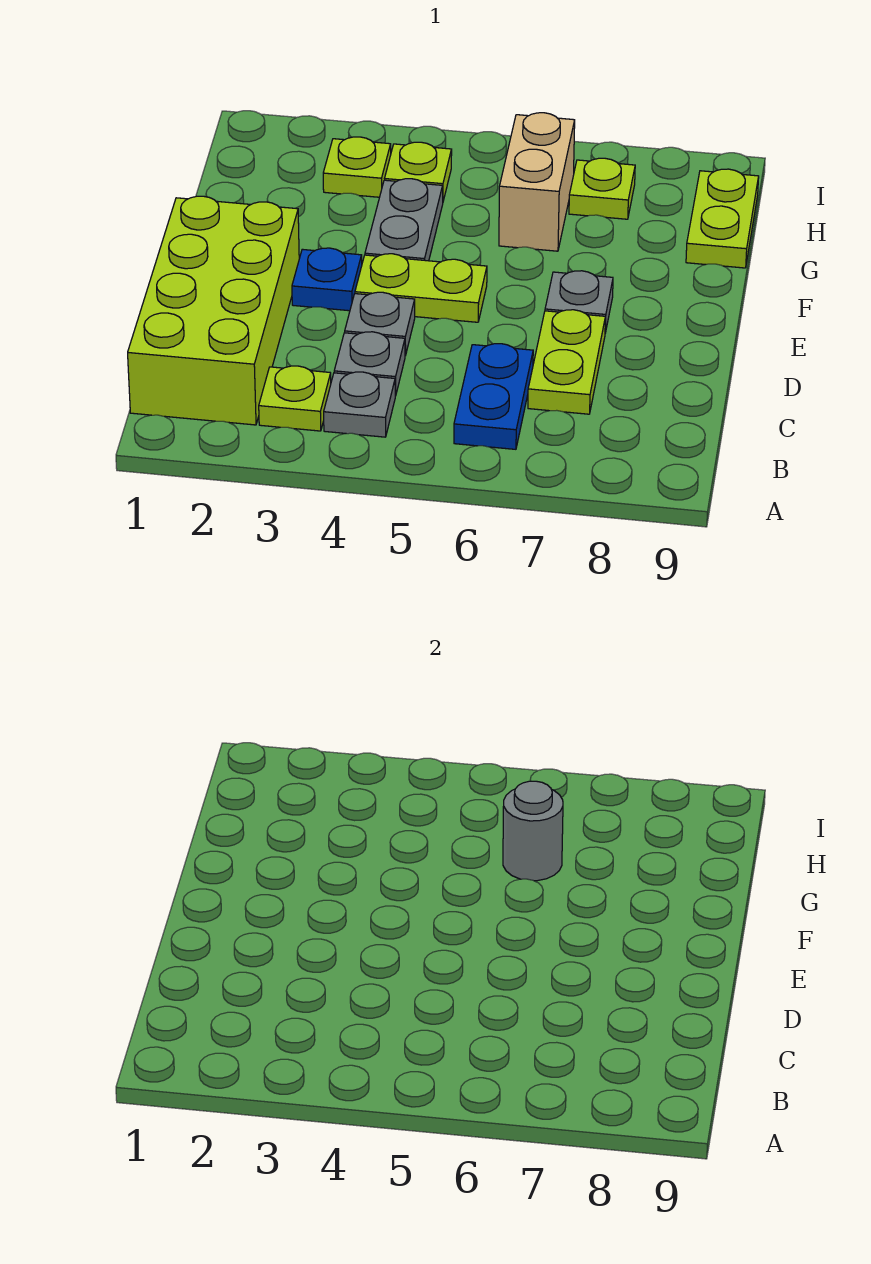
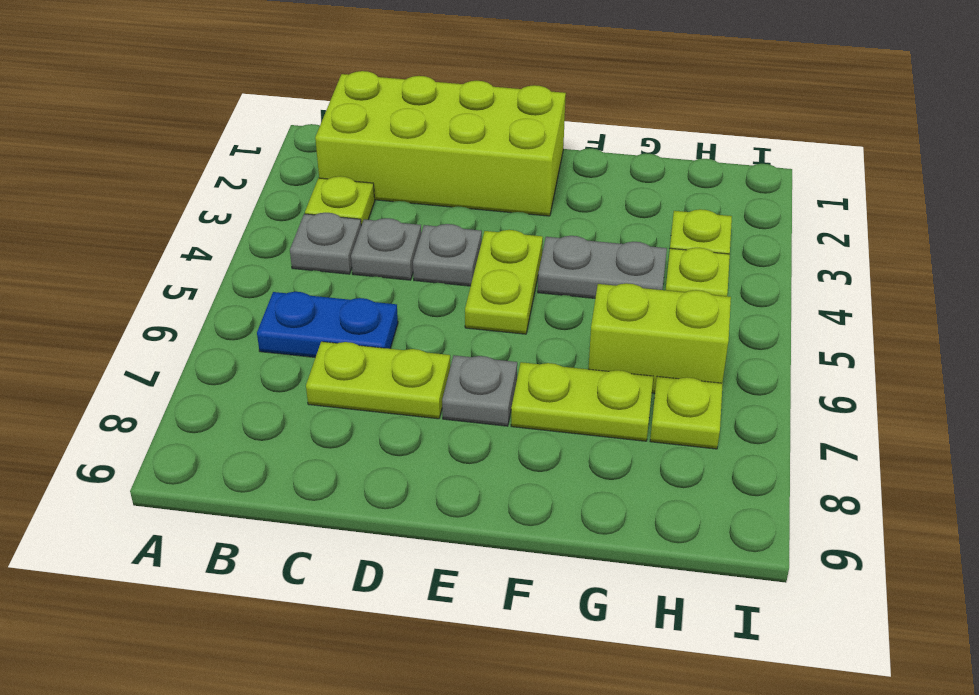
blue plate E3 level 1 -> none
tan brick G6:H6 level 1 -> lime brick G6:H6 level 1
grey round brick G6 level 2 -> none
lime plate G9:H9 level 1 -> lime plate F7:G7 level 1

